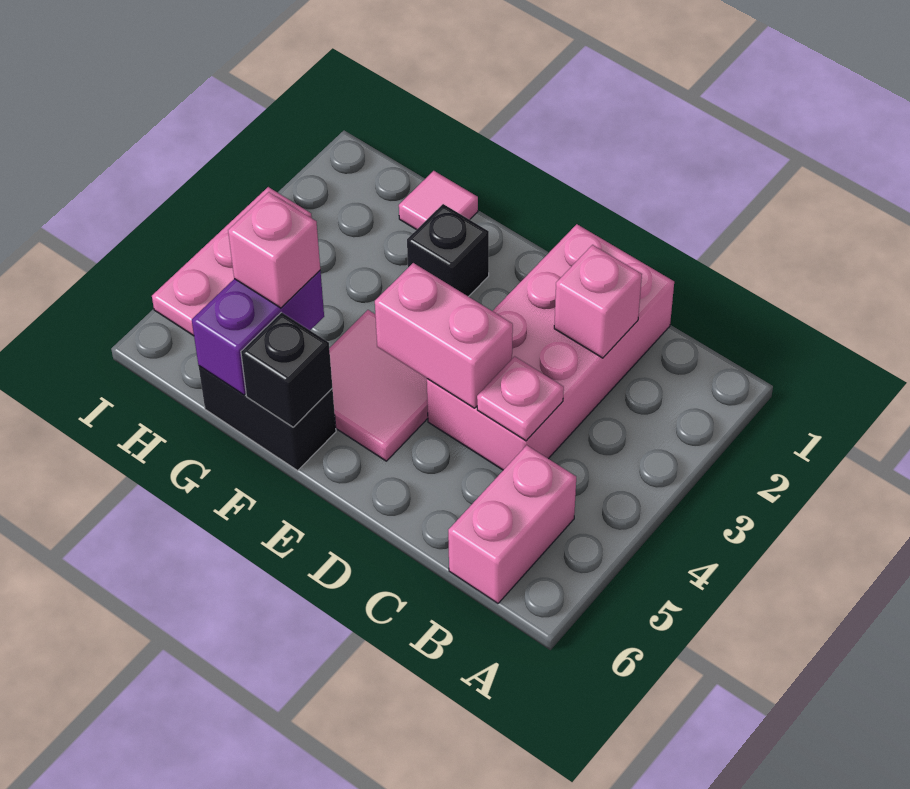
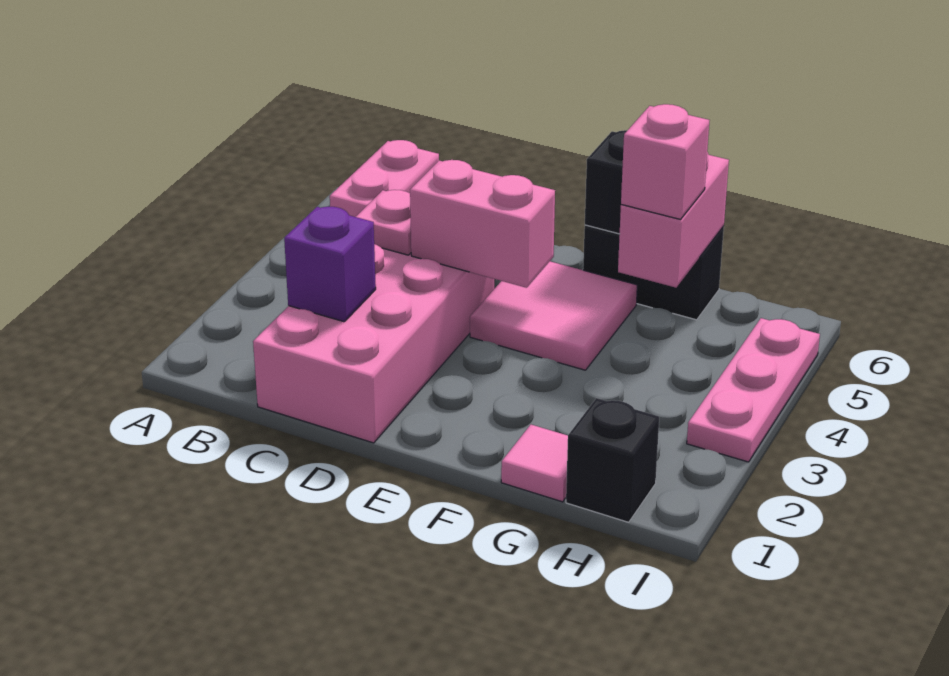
pink brick C2 level 2 -> purple brick C2 level 2
black brick F2 level 1 -> black brick H1 level 1
purple brick G5:G6 level 2 -> pink brick G5:G6 level 2

